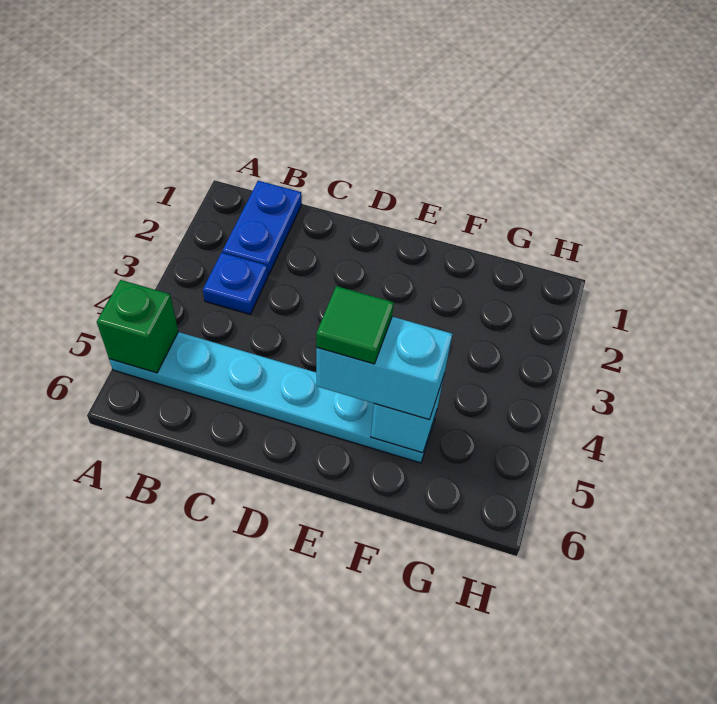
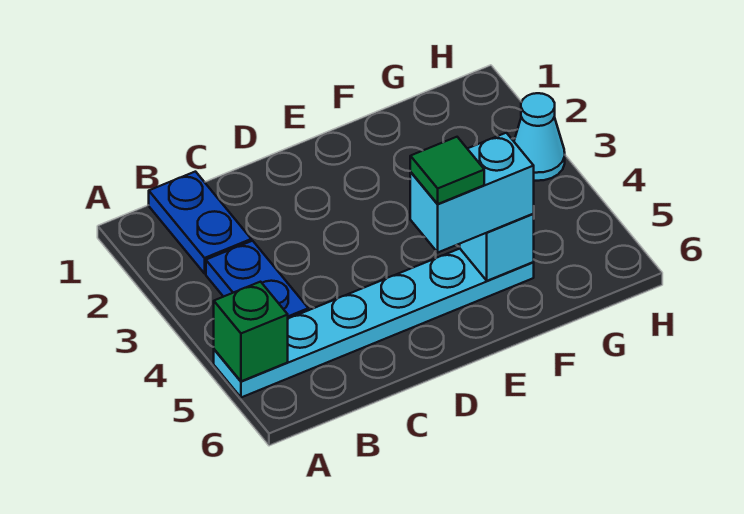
blue plate B3 level 1 -> blue plate B3:B4 level 1
none -> cyan cone H3 level 1

